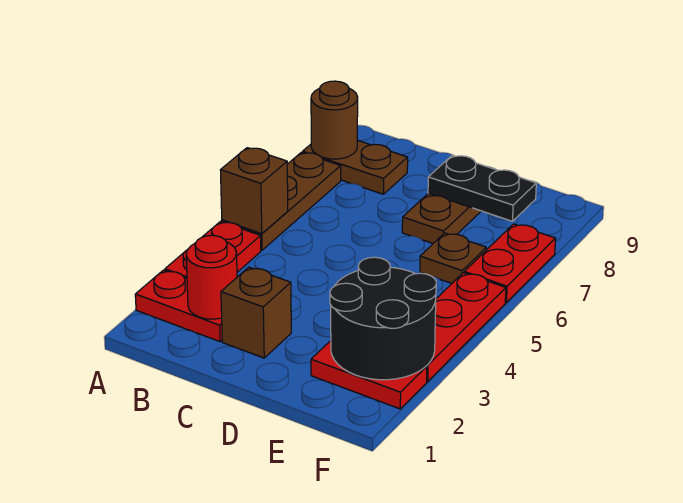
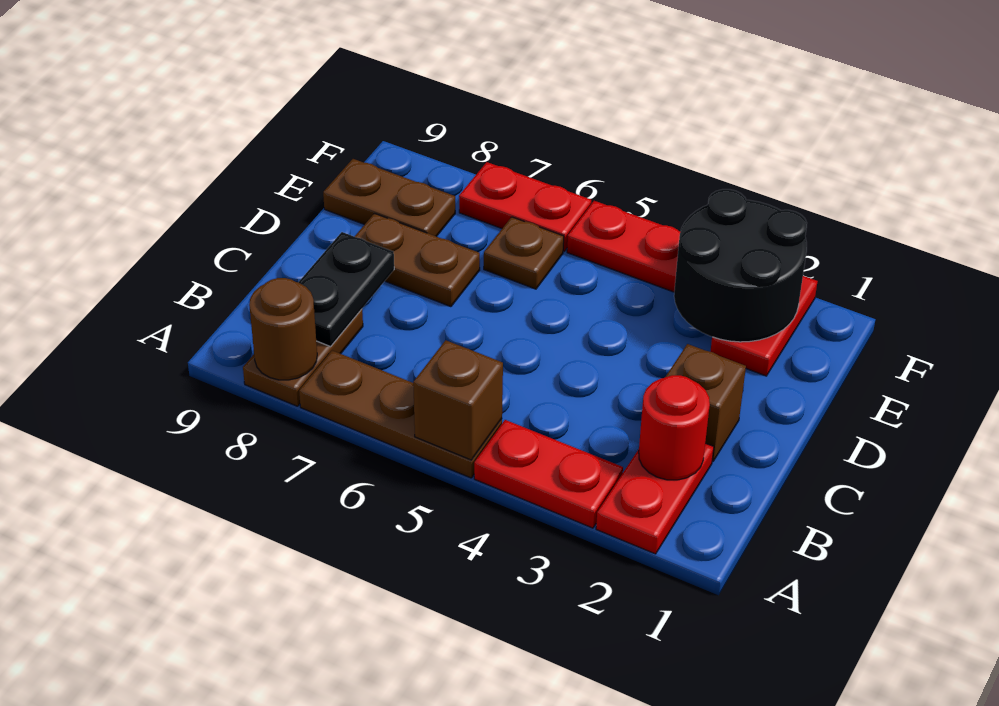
black plate D8:E8 level 2 -> black plate B8:C8 level 2
none -> brown plate E8:E9 level 1

